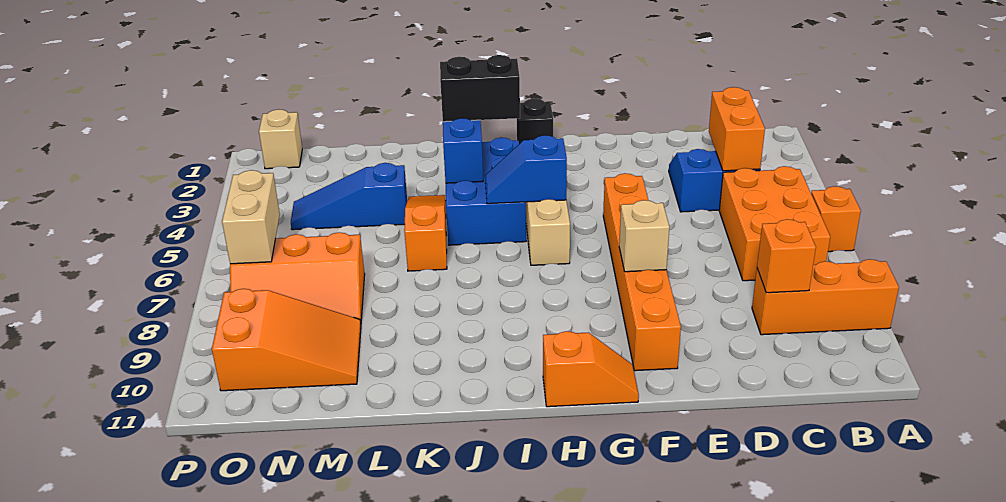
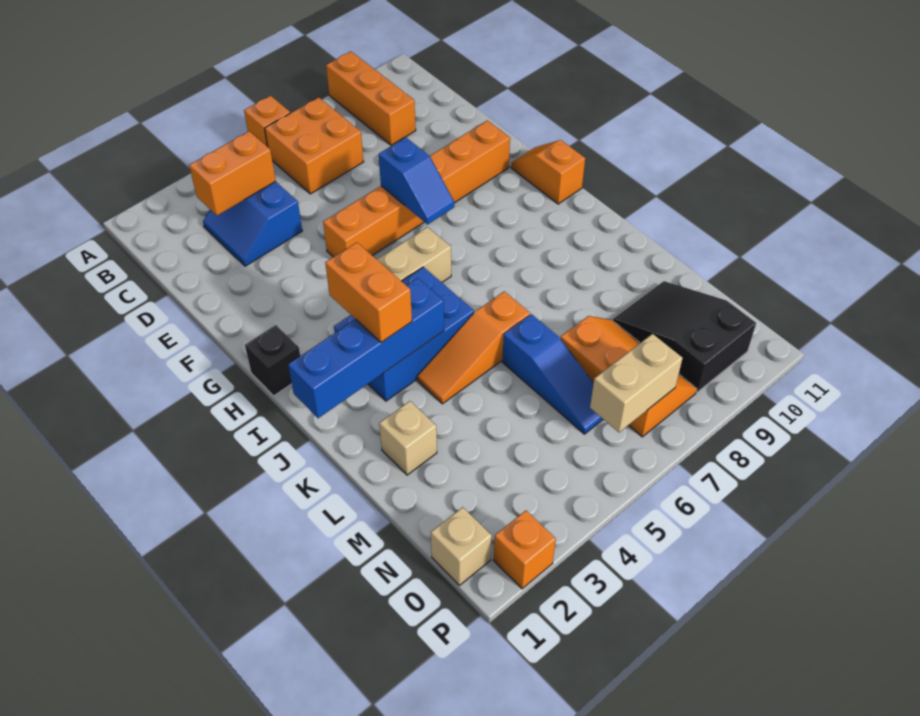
orange brick B5:C7 level 1 -> orange brick B6:C7 level 1
orange brick C9 level 2 -> orange brick P2 level 1
tan brick F8 level 2 -> tan brick L2 level 1
blue slope H5:I5 level 2 top H -> blue slope F7:G7 level 2 top F
black brick I3:J3 level 3 -> orange brick I3:J3 level 3
blue slope L4:N4 level 1 top L -> blue slope L6:N6 level 1 top L
orange slope M9:O10 level 1 top O -> black slope M9:O10 level 1 top O

